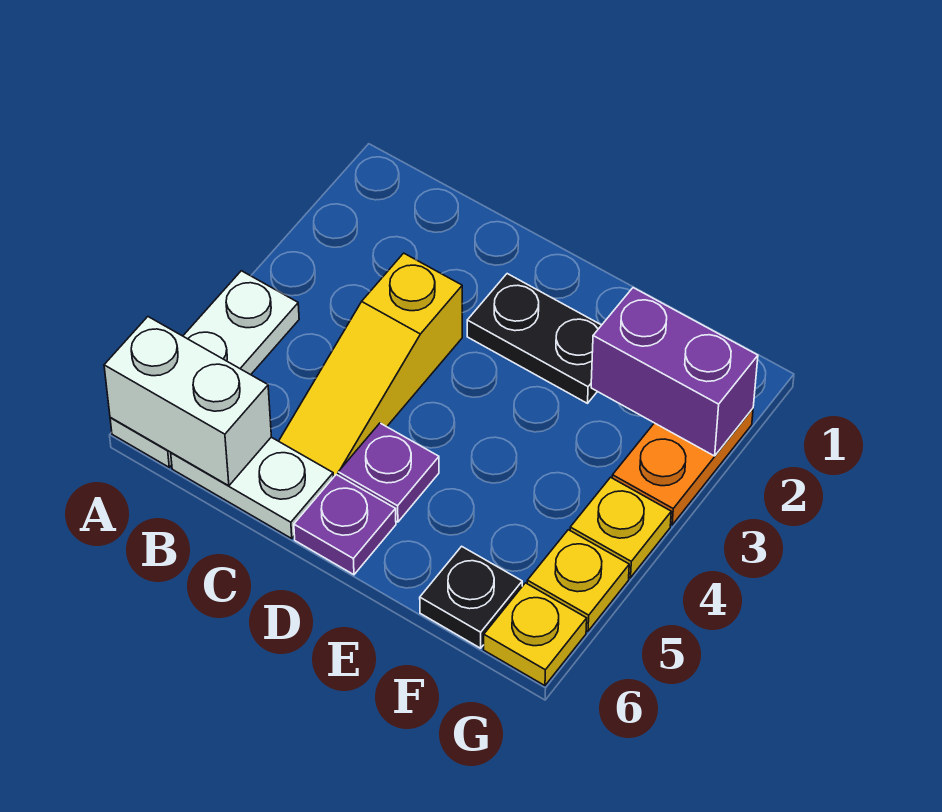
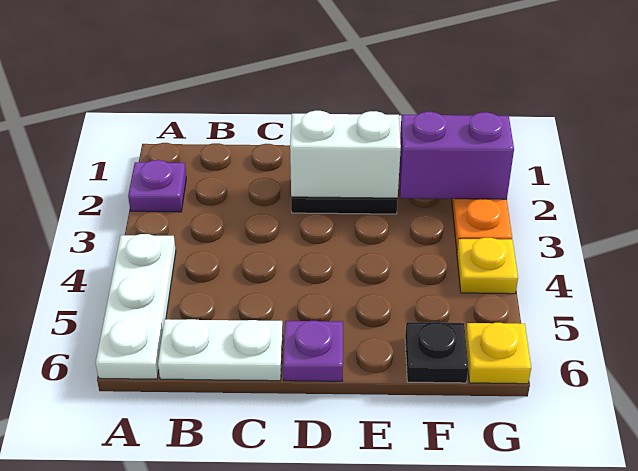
white brick A6:B6 level 2 -> white brick D2:E2 level 2
yellow slope C3:C5 level 1 top 3 -> none
purple plate D5 level 1 -> purple plate A2 level 1
yellow plate G5 level 1 -> none

